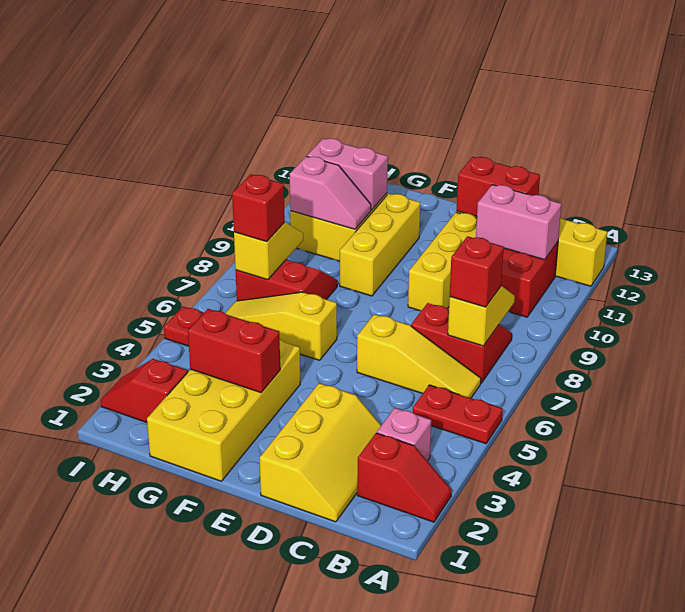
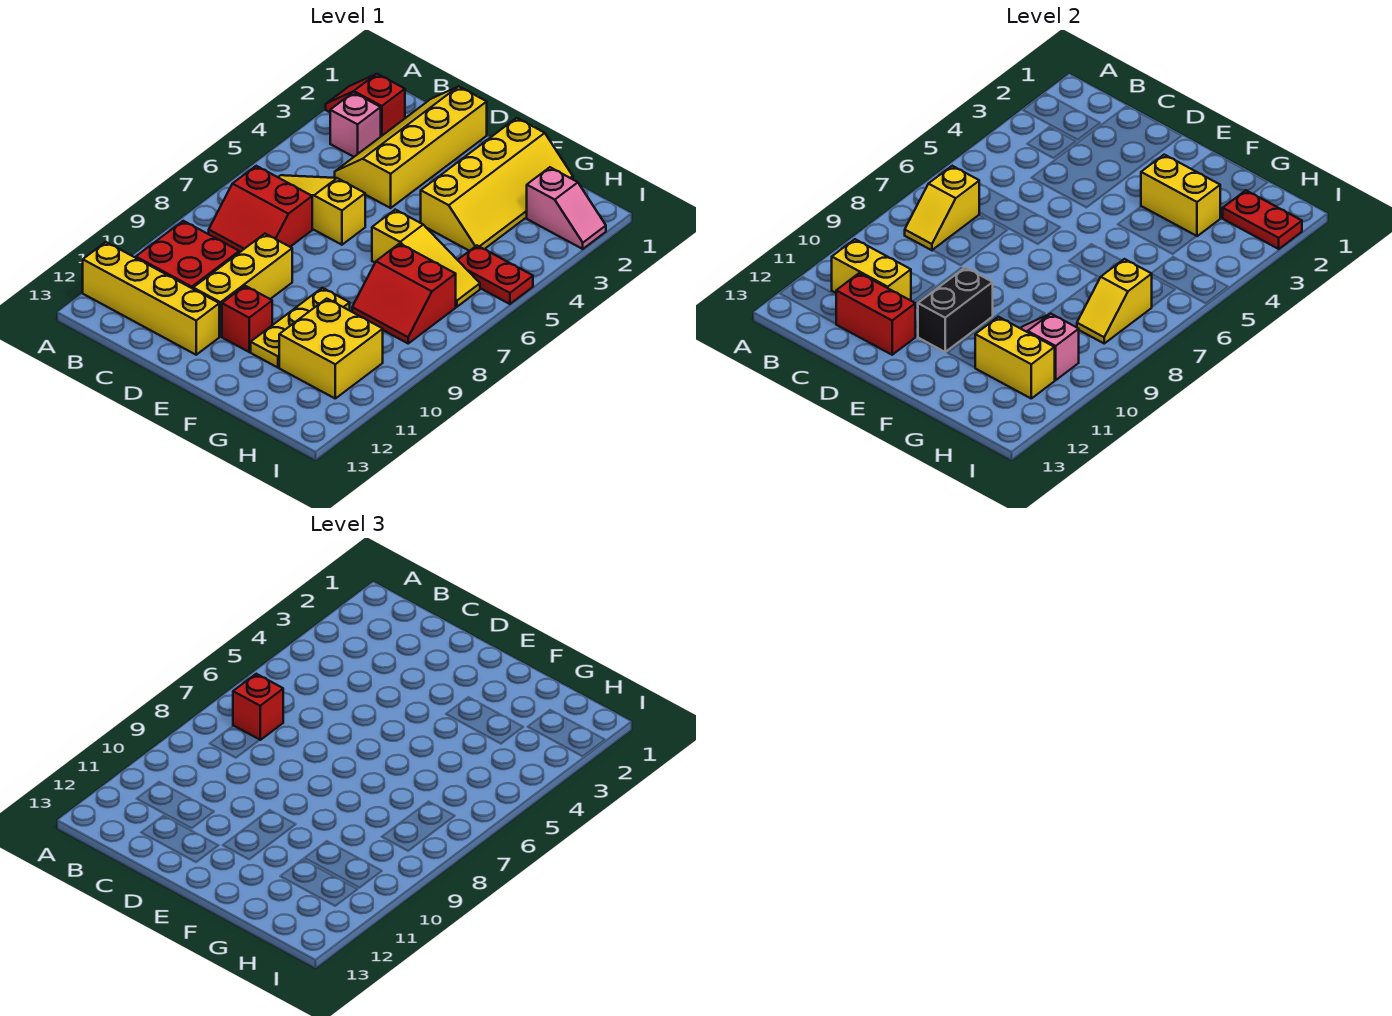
red plate A5:B5 level 1 -> red plate H2:I2 level 2
pink brick B11:C11 level 2 -> yellow brick B11:C11 level 2
yellow slope C1:D3 level 1 top D -> yellow slope C1:D4 level 1 top D
none -> black brick E10:E11 level 2
yellow brick F1:G4 level 1 -> yellow slope F1:G4 level 1 top F
red brick F3:G3 level 2 -> yellow brick F3:G3 level 2
yellow brick F9:F11 level 1 -> yellow plate F9:F11 level 1
pink brick G11:H11 level 2 -> yellow brick G11:H11 level 2
red slope H2:I2 level 1 top H -> pink slope H2:I2 level 1 top H
red brick H7 level 3 -> red brick E11 level 1

